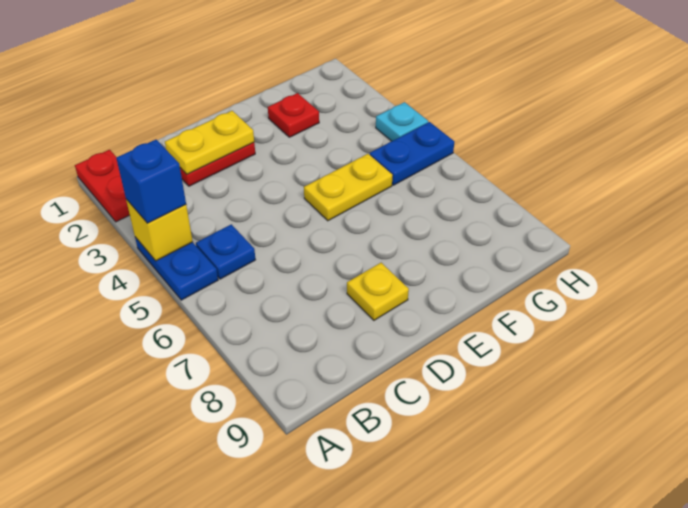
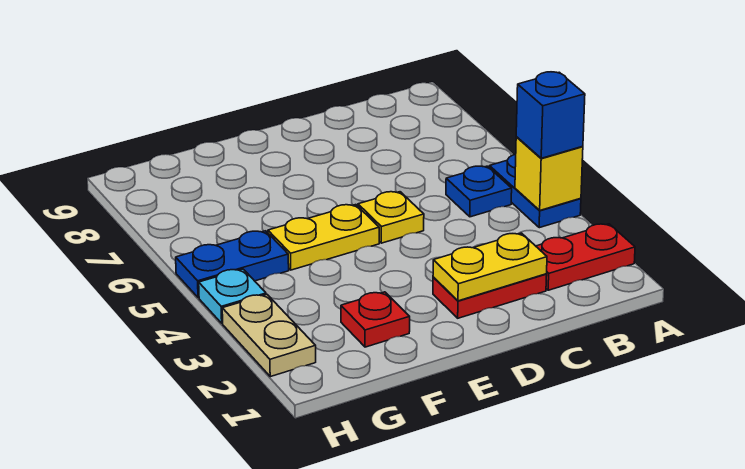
red plate A1:A2 level 1 -> red plate A2:B2 level 1
yellow plate D8 level 1 -> yellow plate D5 level 1
none -> tan plate H2:H3 level 1

